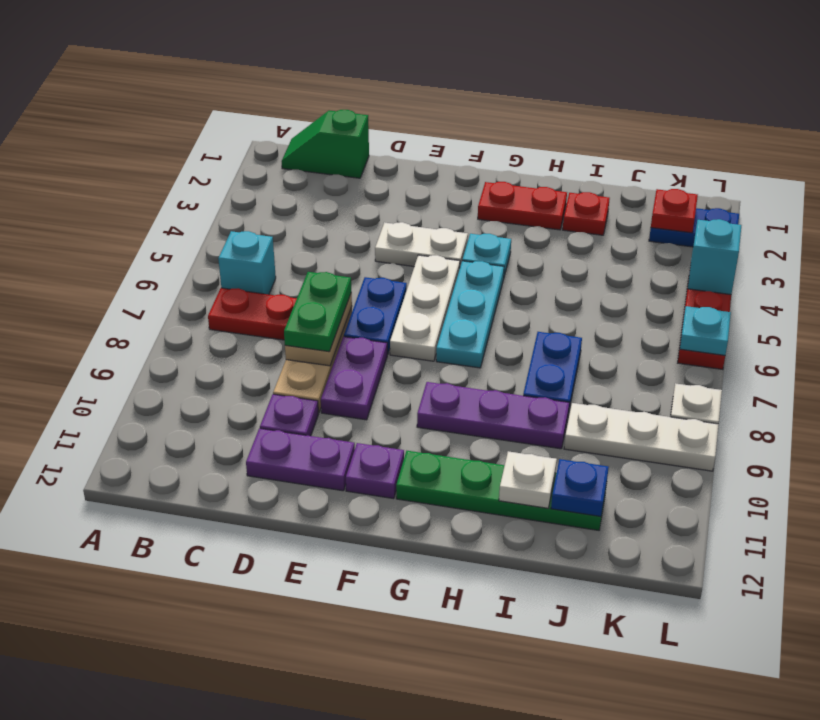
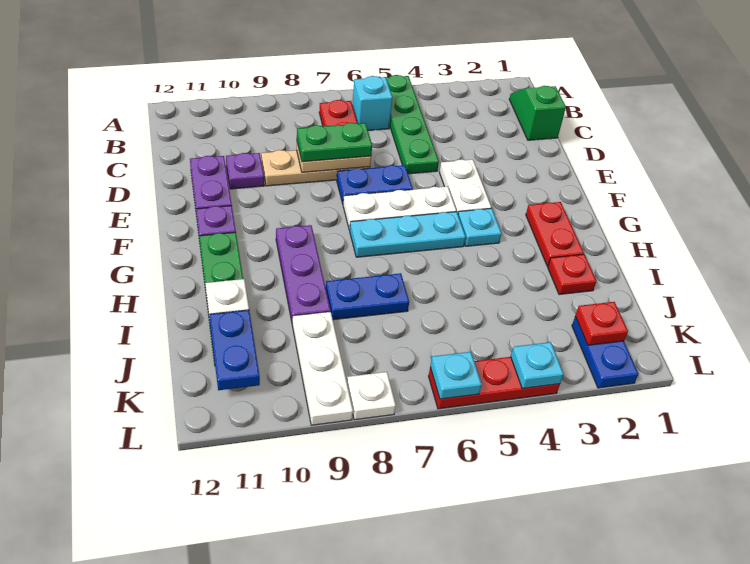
none -> green plate A5:D5 level 1
purple plate E8:E9 level 1 -> none
blue plate J11 level 2 -> blue plate J11:K11 level 2
cyan brick L4 level 2 -> cyan plate L4 level 2

